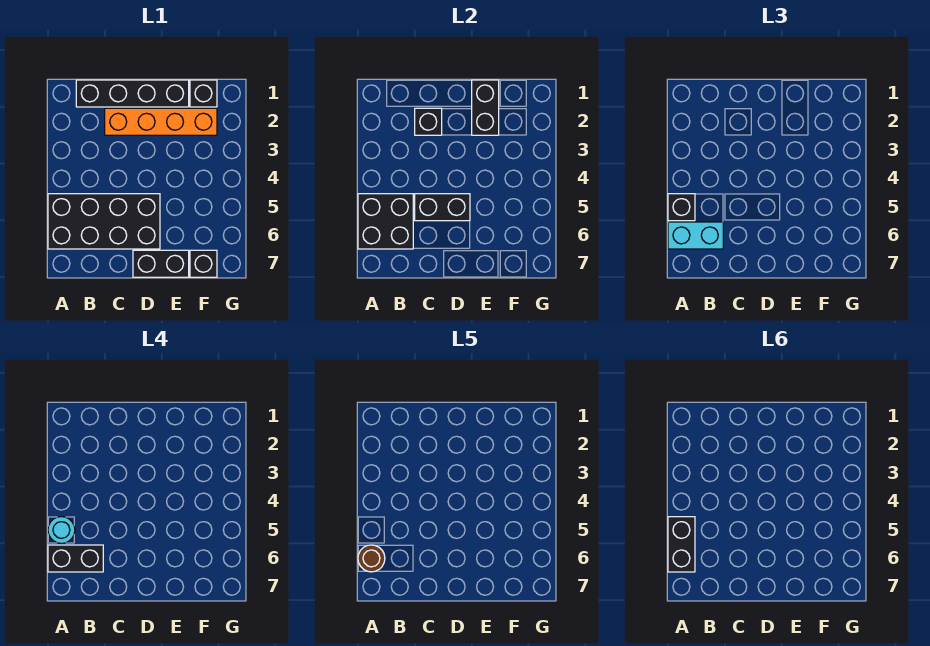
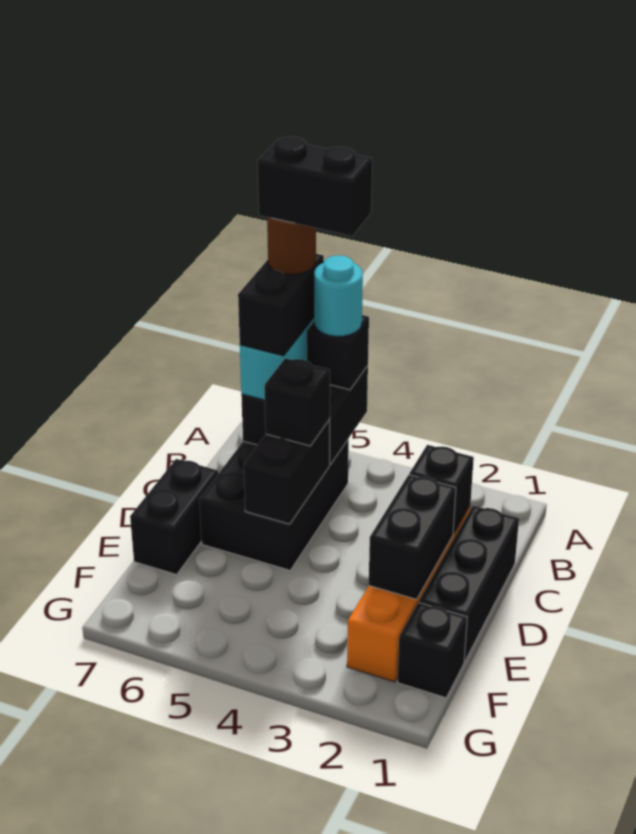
black brick A5:D6 level 1 -> black brick B5:D6 level 1
black brick B1:E1 level 1 -> black brick C1:E1 level 1
black brick E1:E2 level 2 -> black brick D2:E2 level 2
black brick F7 level 1 -> black brick C5 level 3

